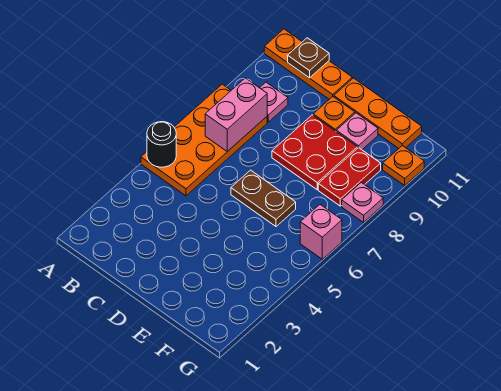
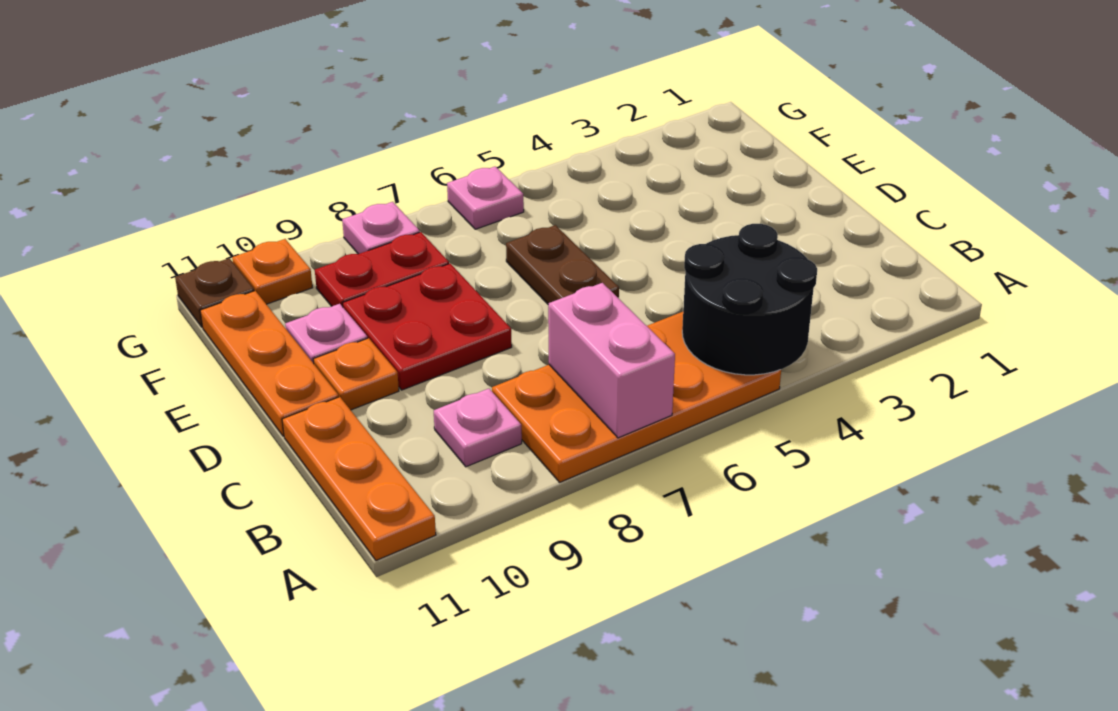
black round brick A5 level 2 -> black round brick A4:B5 level 2
pink brick B7:B8 level 2 -> pink brick A7:B7 level 2
brown plate B11 level 2 -> brown plate G11 level 1
pink brick G6 level 1 -> pink plate G6 level 1

